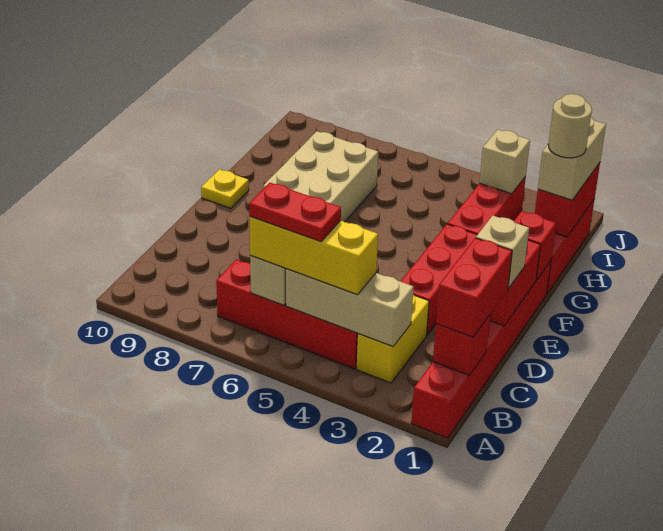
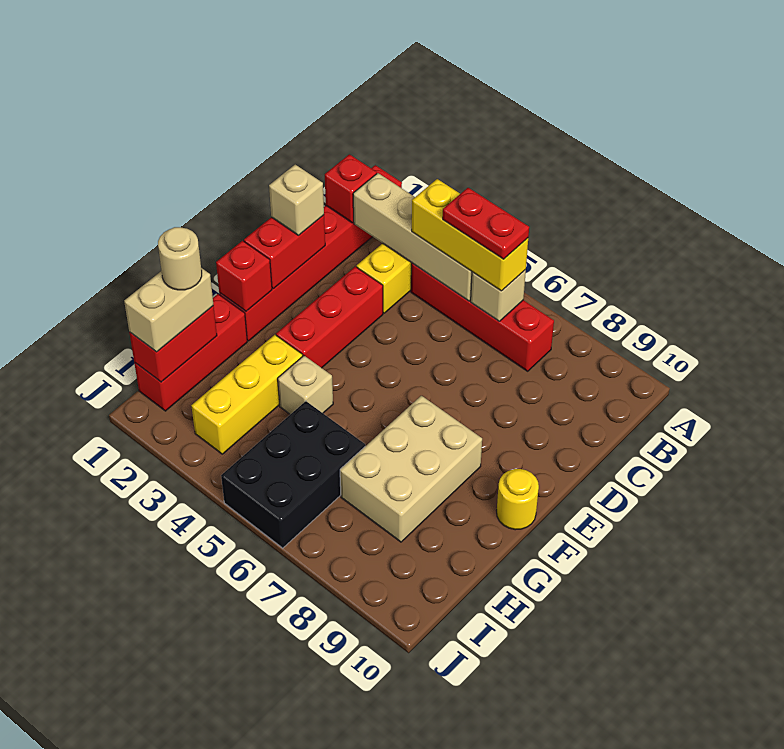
red brick B1:C1 level 3 -> none
tan brick B3:B5 level 2 -> tan brick B2:B5 level 2
yellow plate F10 level 1 -> yellow round brick F10 level 1
red brick G3:I3 level 1 -> yellow brick G3:I3 level 1
none -> black brick H5:J6 level 1
tan brick I3 level 2 -> tan brick G4 level 1

